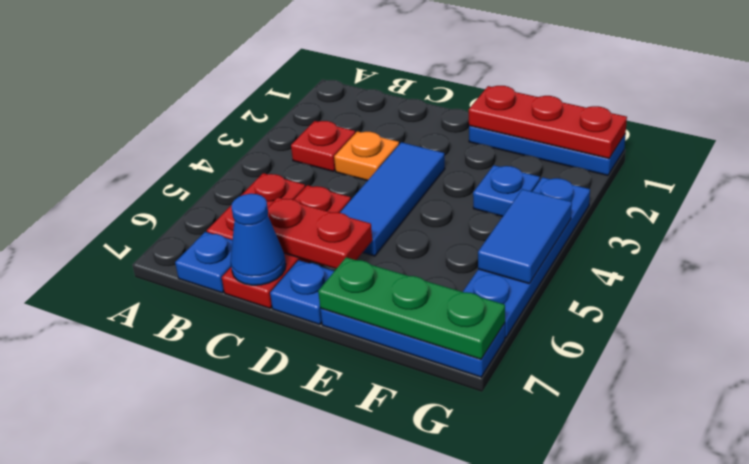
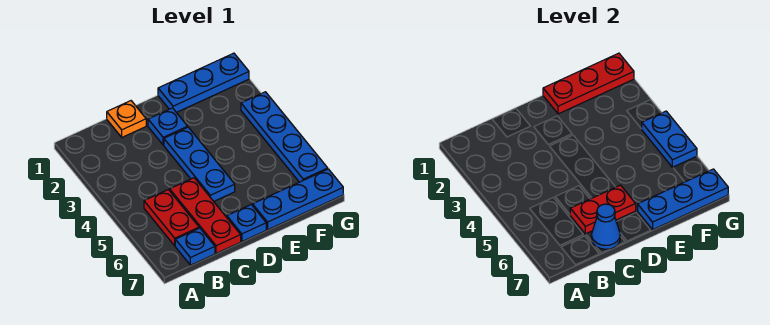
red plate B3 level 1 -> none
orange plate C3 level 1 -> orange plate C1 level 1
blue tile D3:D5 level 1 -> blue plate D3:D5 level 1
green plate E7:G7 level 2 -> blue plate E7:G7 level 2
blue plate F3 level 1 -> blue plate D2 level 1
blue tile G4:G5 level 2 -> blue plate G4:G5 level 2

